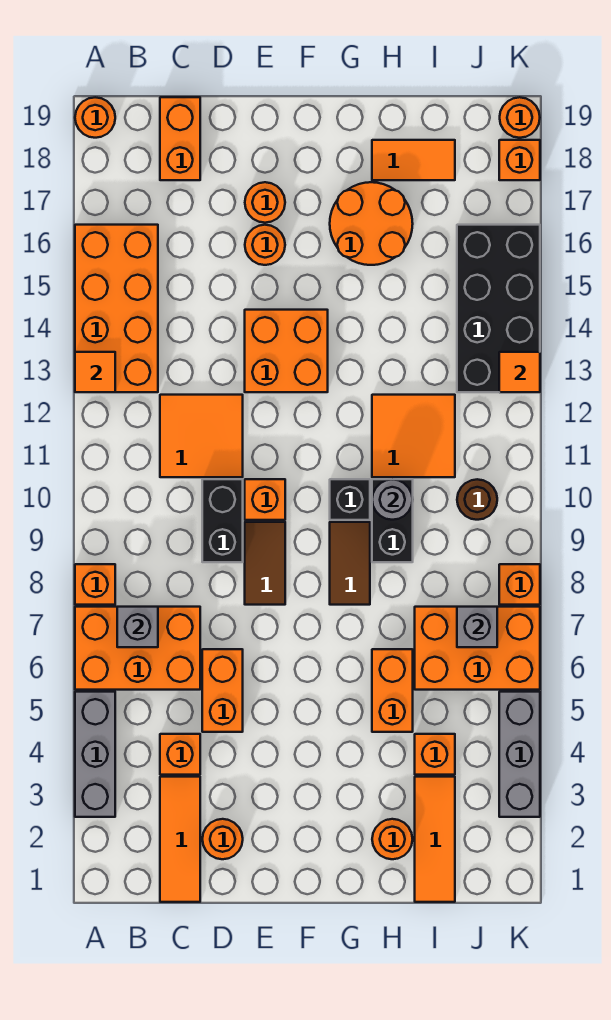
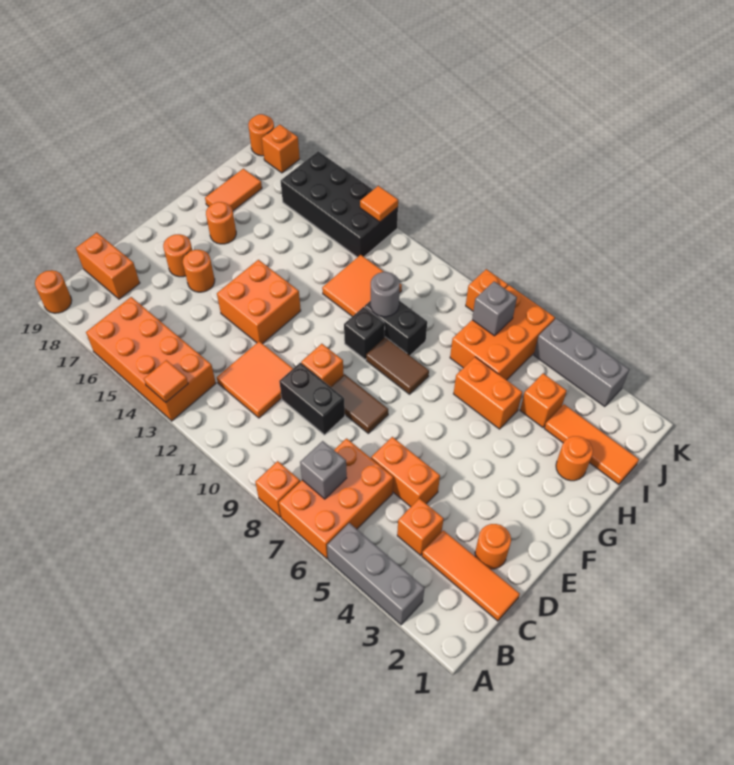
orange round brick G16:H17 level 1 -> orange round brick G17 level 1
brown round brick J10 level 1 -> none

